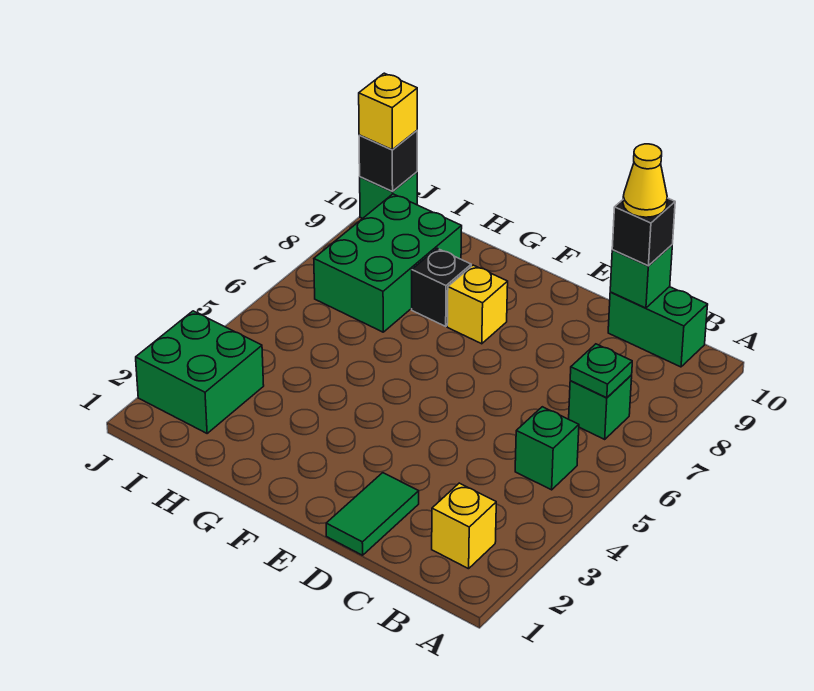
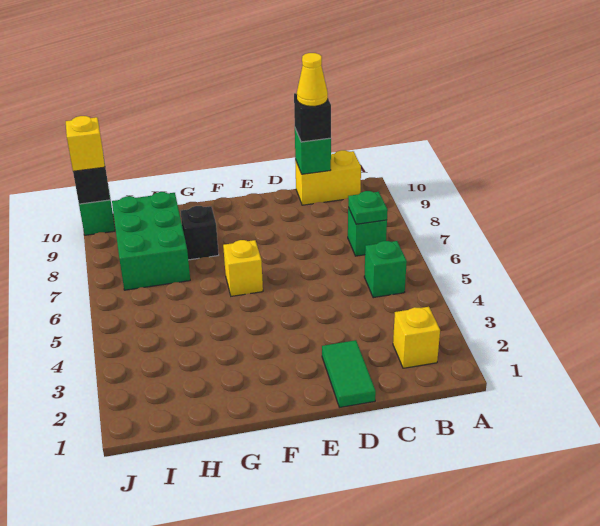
green brick B10:C10 level 1 -> yellow brick B10:C10 level 1
yellow brick F8 level 1 -> yellow brick F6 level 1
green brick I2:J3 level 1 -> none

